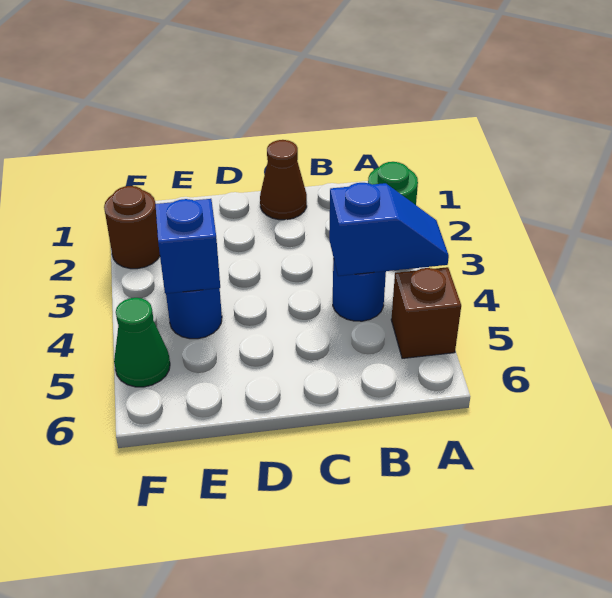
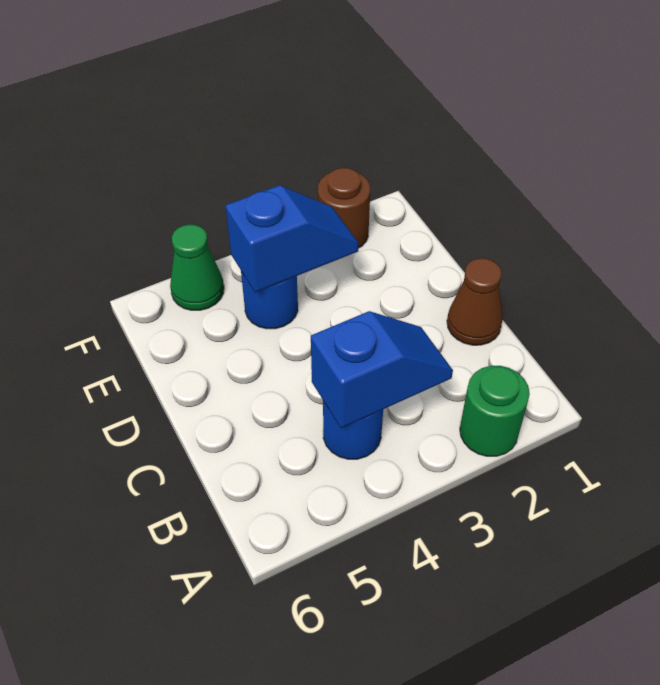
blue slope A4:B4 level 2 top B -> blue slope B3:B4 level 2 top 4
brown brick A5 level 1 -> none

